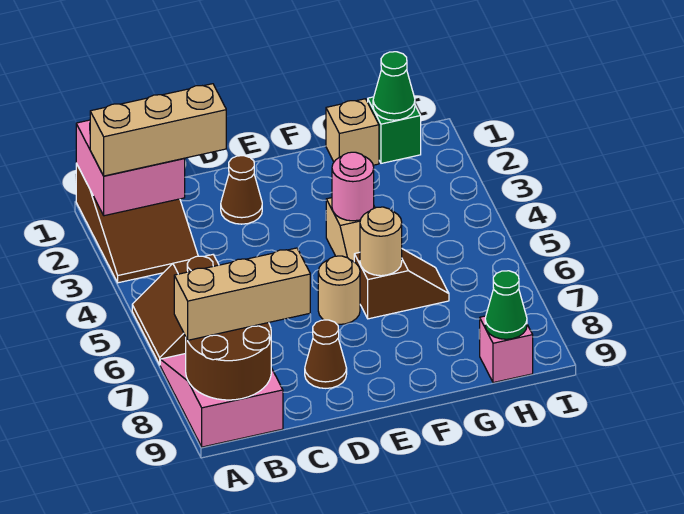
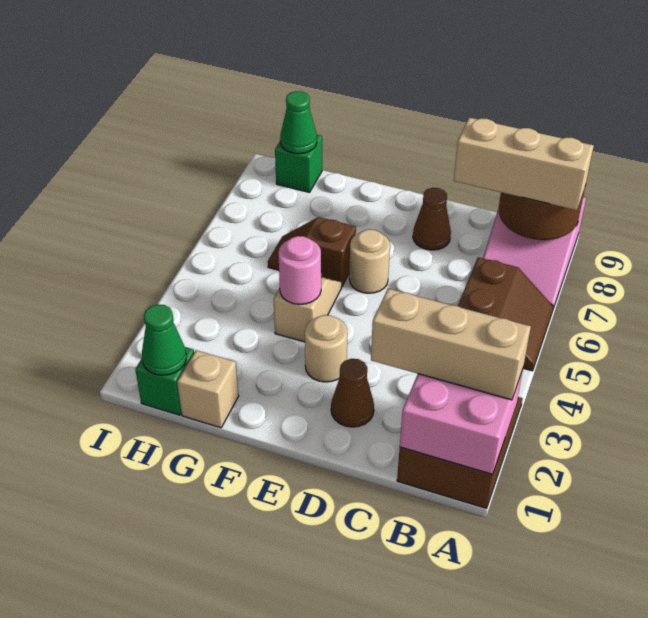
tan round brick F6 level 2 -> tan round brick E3 level 1
pink brick H9 level 1 -> green brick H9 level 1

